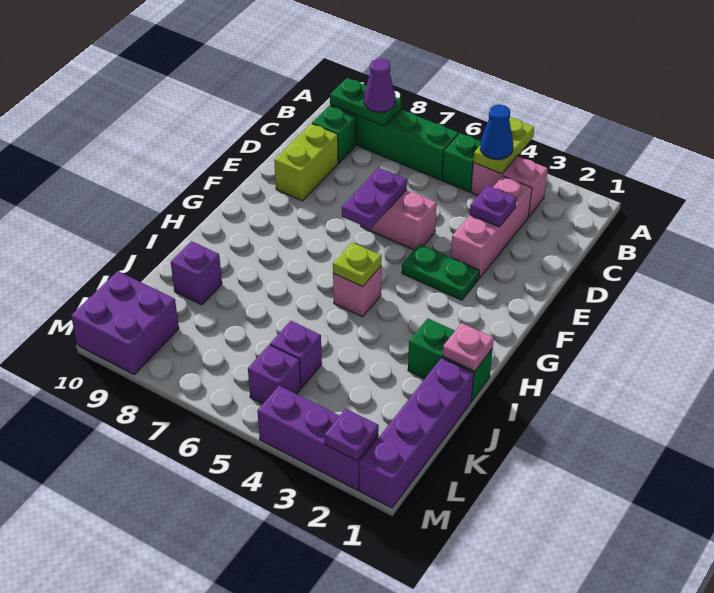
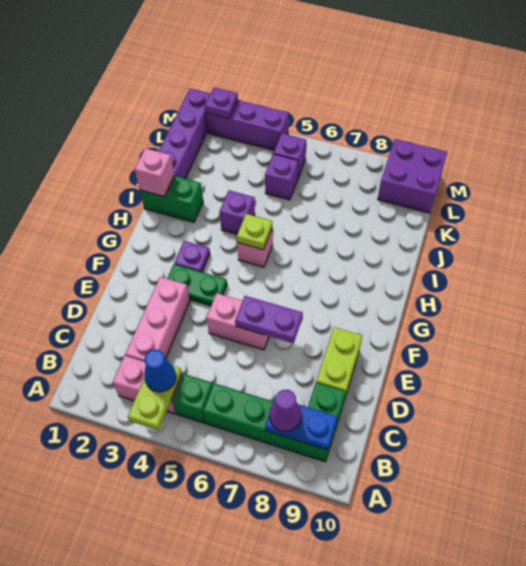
green plate B8:B9 level 2 -> blue plate B8:B9 level 2
purple plate D3 level 2 -> purple plate G3 level 1
purple plate E6:F6 level 2 -> purple plate E6:E7 level 2
pink plate I1 level 2 -> pink brick I1 level 2
purple brick J9 level 1 -> purple brick I4 level 1

